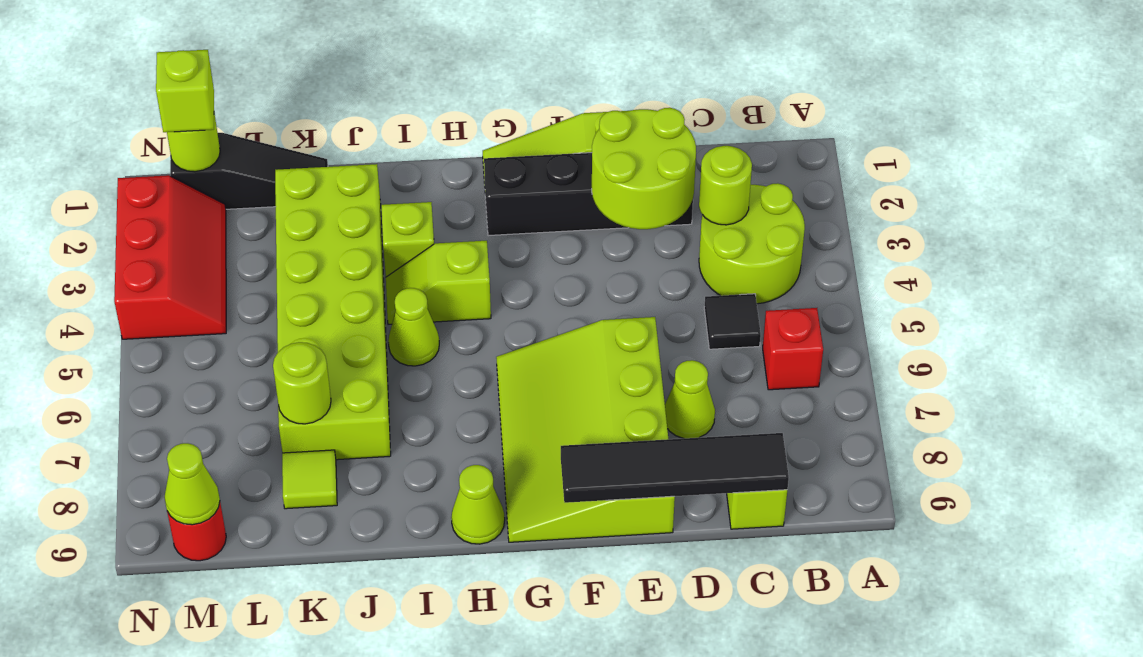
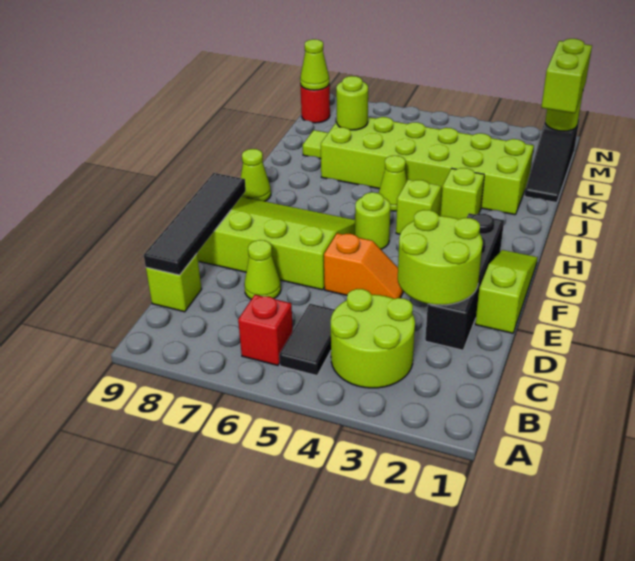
lime round brick C3 level 2 -> lime round brick G5 level 1
black tile C5 level 1 -> black tile B5:C5 level 1
none -> orange slope E4:E5 level 1 top 5
lime brick M1 level 3 -> lime brick L1:M1 level 3
red slope M2:N4 level 1 top N -> none

